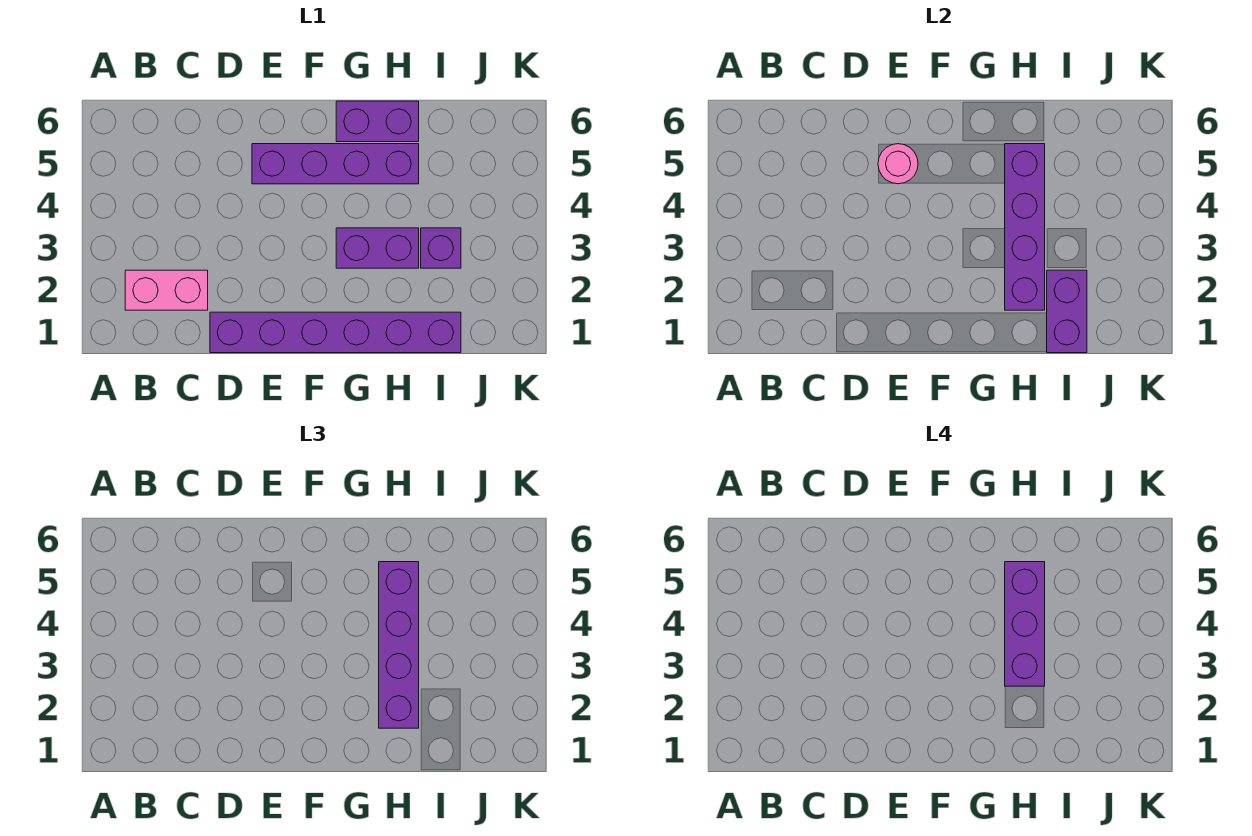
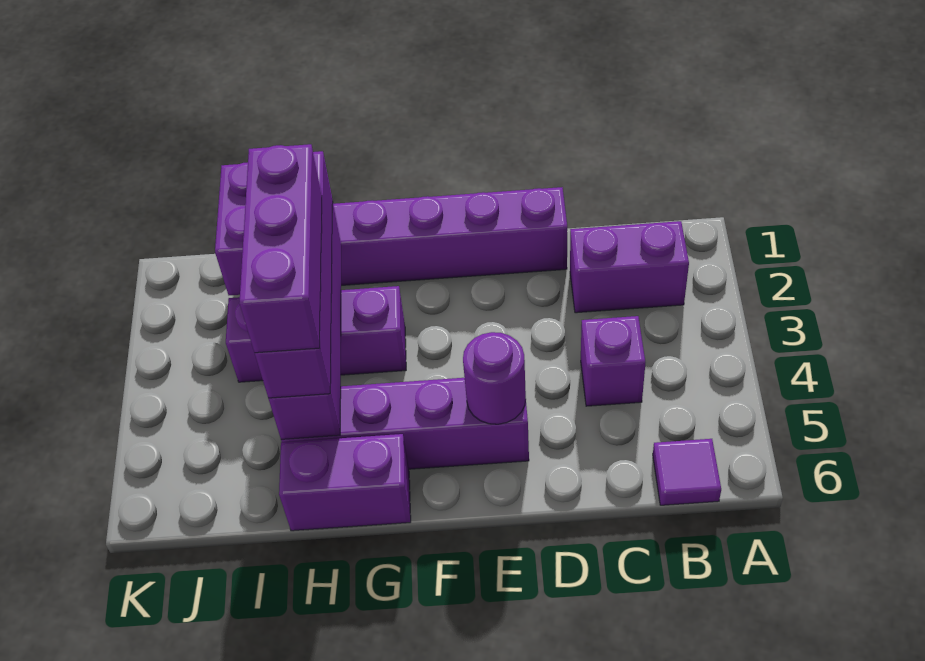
pink brick B2:C2 level 1 -> purple brick B2:C2 level 1
none -> purple tile B6 level 1
none -> purple brick C4 level 1
pink round brick E5 level 2 -> purple round brick E5 level 2

